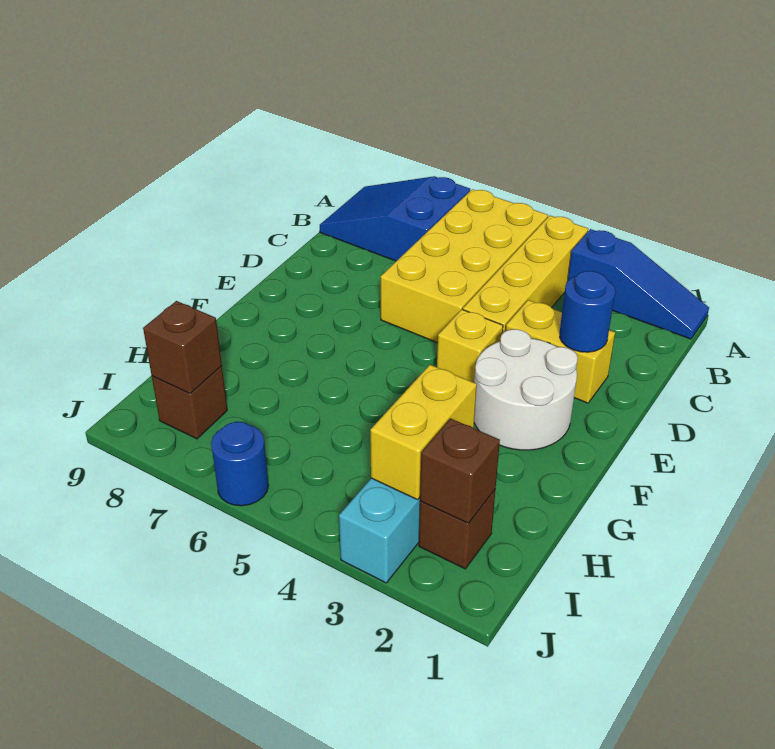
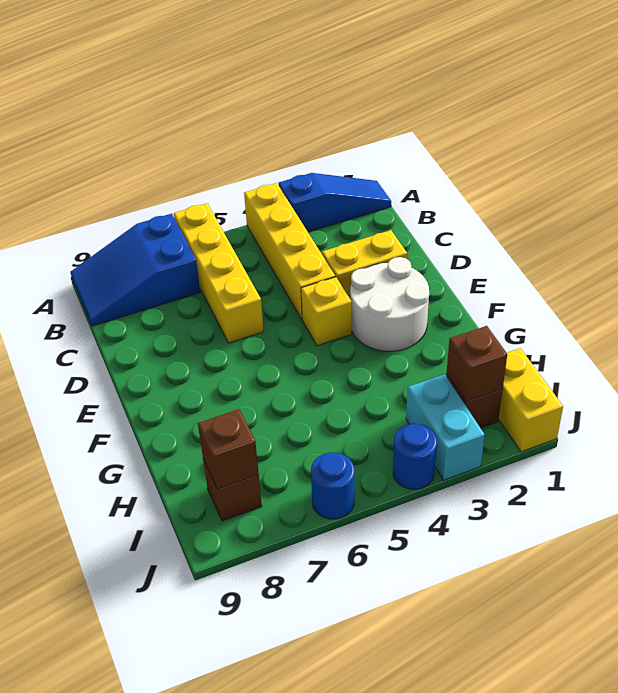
yellow brick A5:D6 level 1 -> yellow brick A6:D6 level 1
blue round brick D2 level 2 -> blue round brick J4 level 1
yellow brick H3:I3 level 2 -> yellow brick I1:J1 level 1

